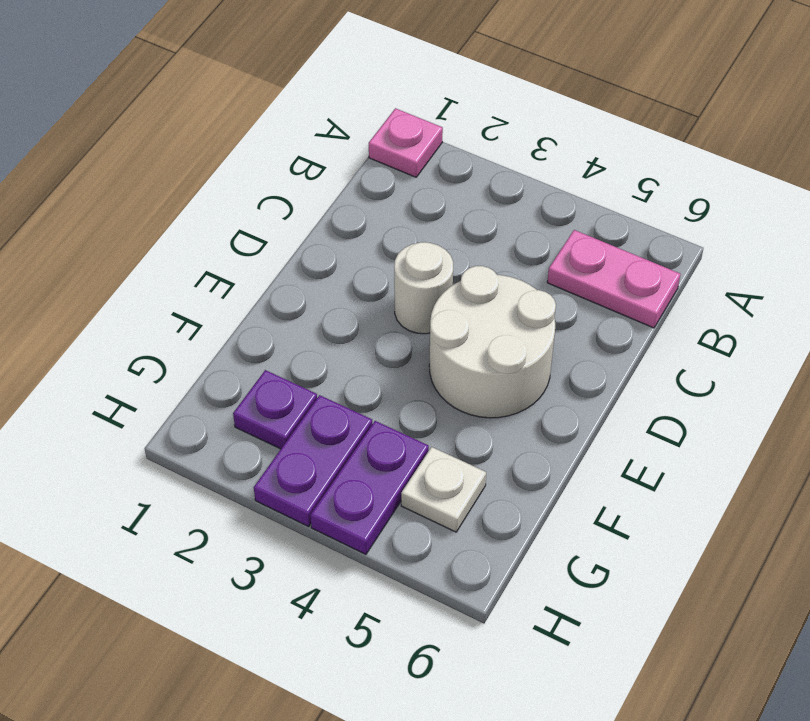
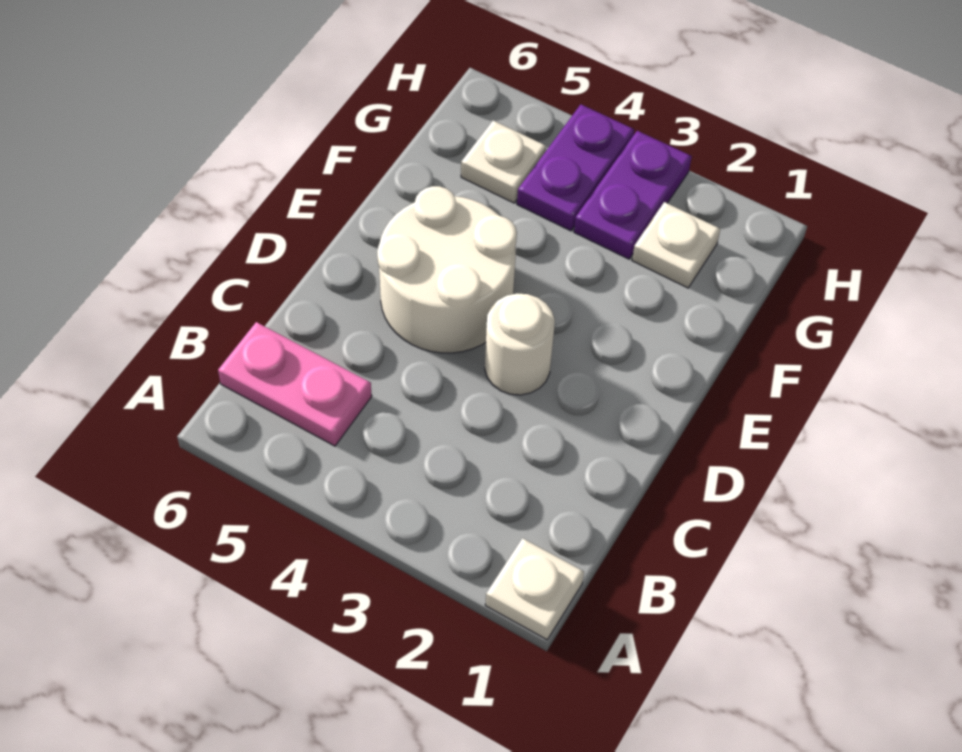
pink plate A1 level 1 -> white plate A1 level 1
purple plate G2 level 1 -> white plate G2 level 1

